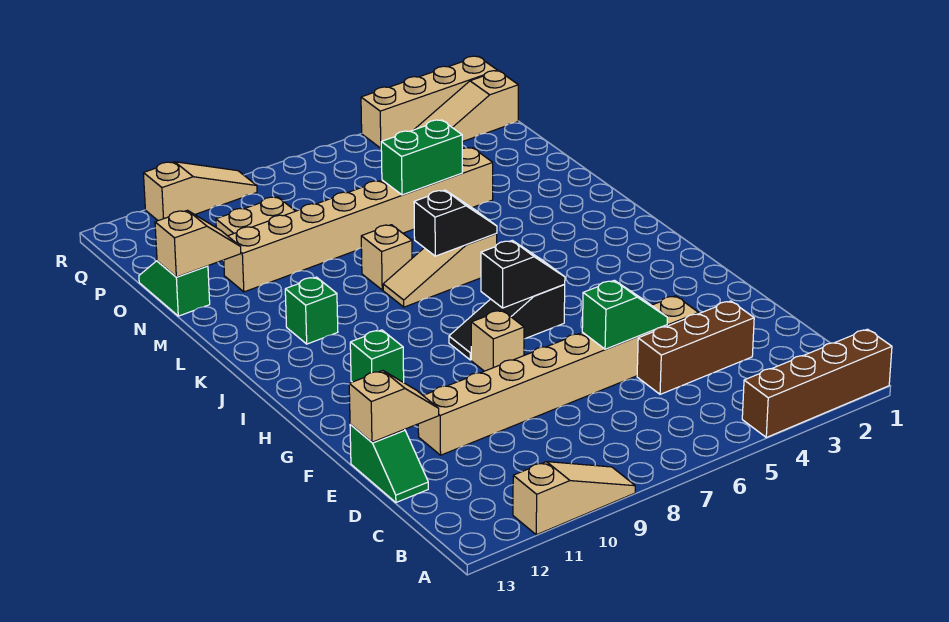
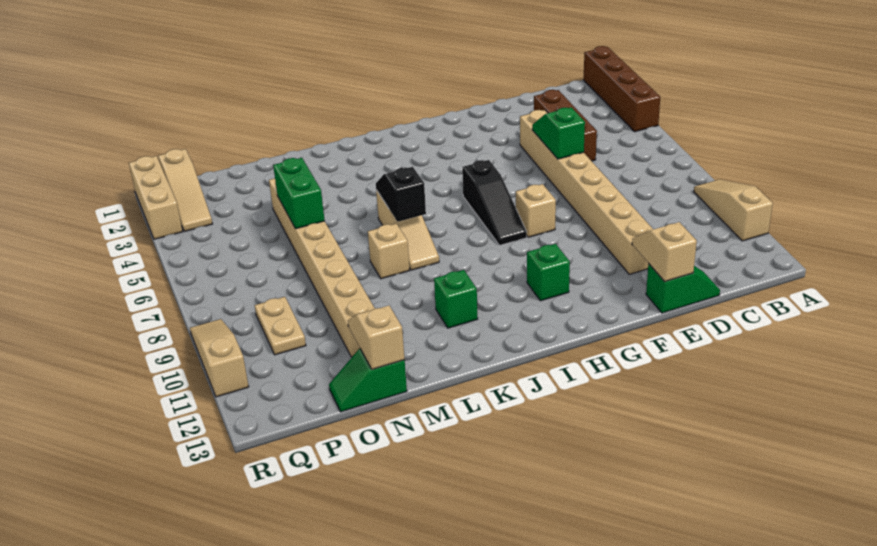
black slope H6:H7 level 2 top 7 -> none
tan brick R1:R4 level 1 -> tan brick R1:R3 level 1

